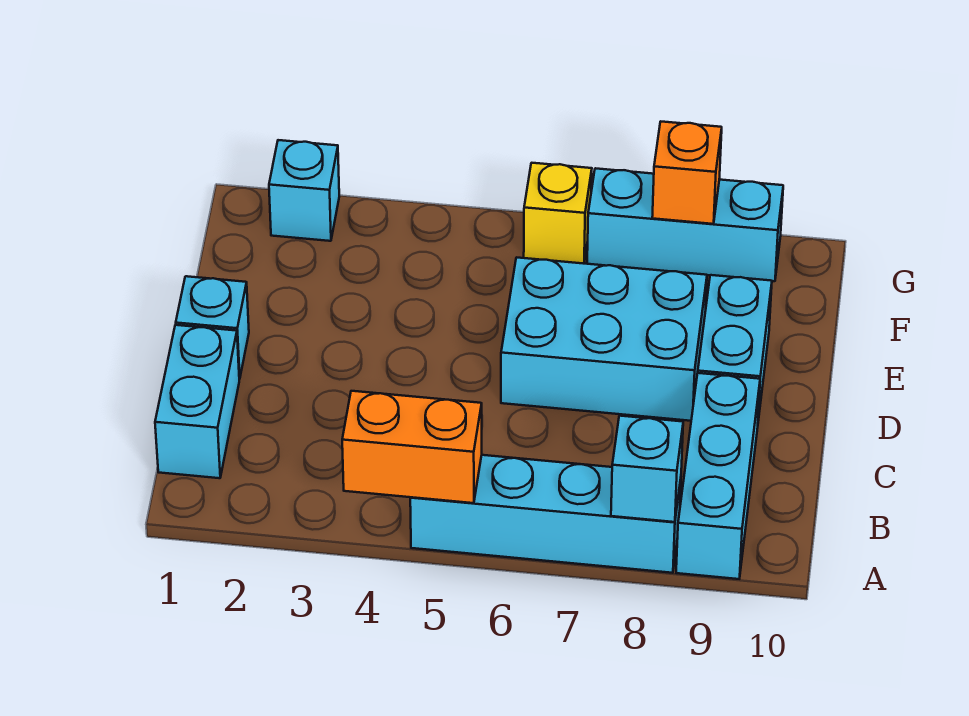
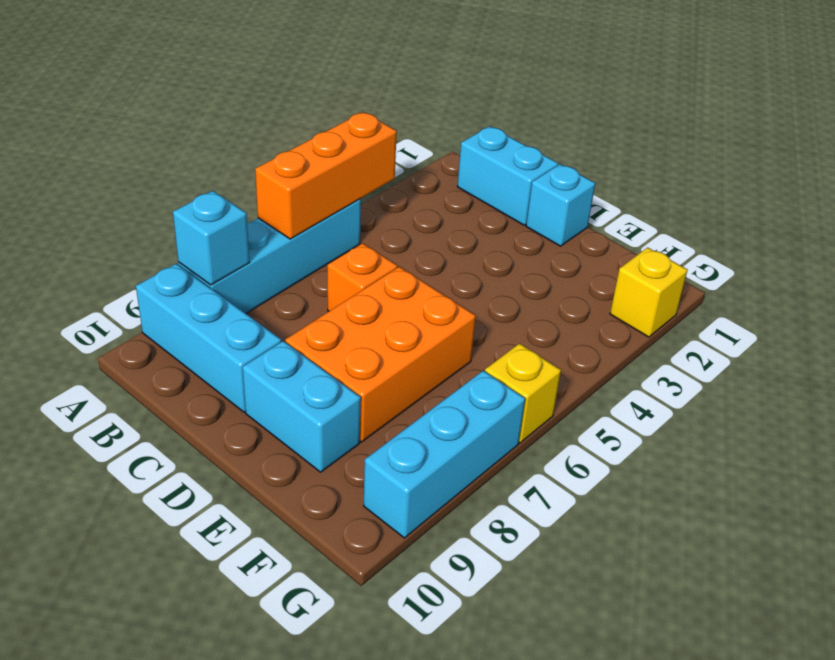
orange brick A4:A5 level 2 -> orange brick A4:A6 level 2
cyan brick D6:E8 level 1 -> orange brick D6:E8 level 1
cyan brick G2 level 1 -> yellow brick G2 level 1
orange brick G8 level 2 -> orange brick C6 level 1

